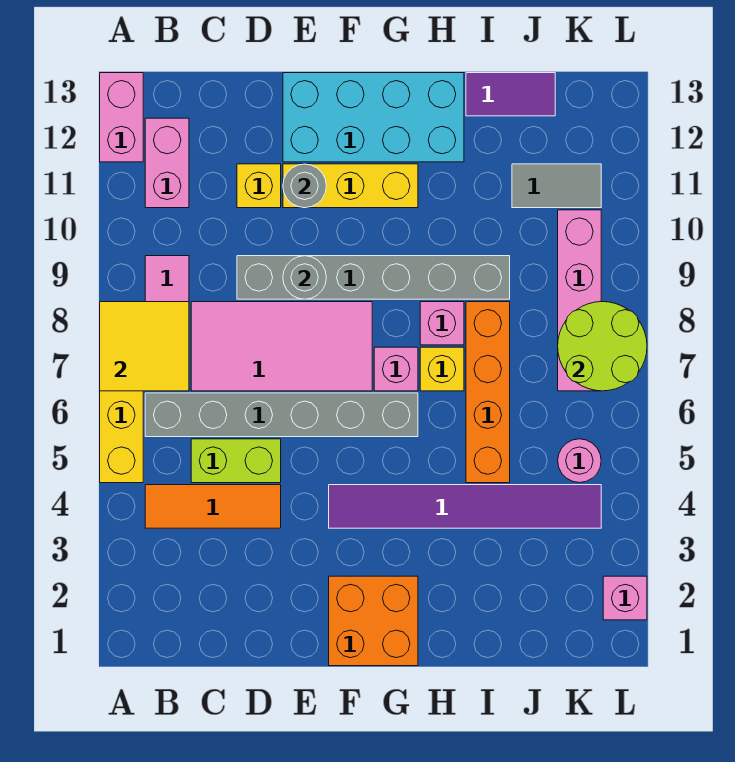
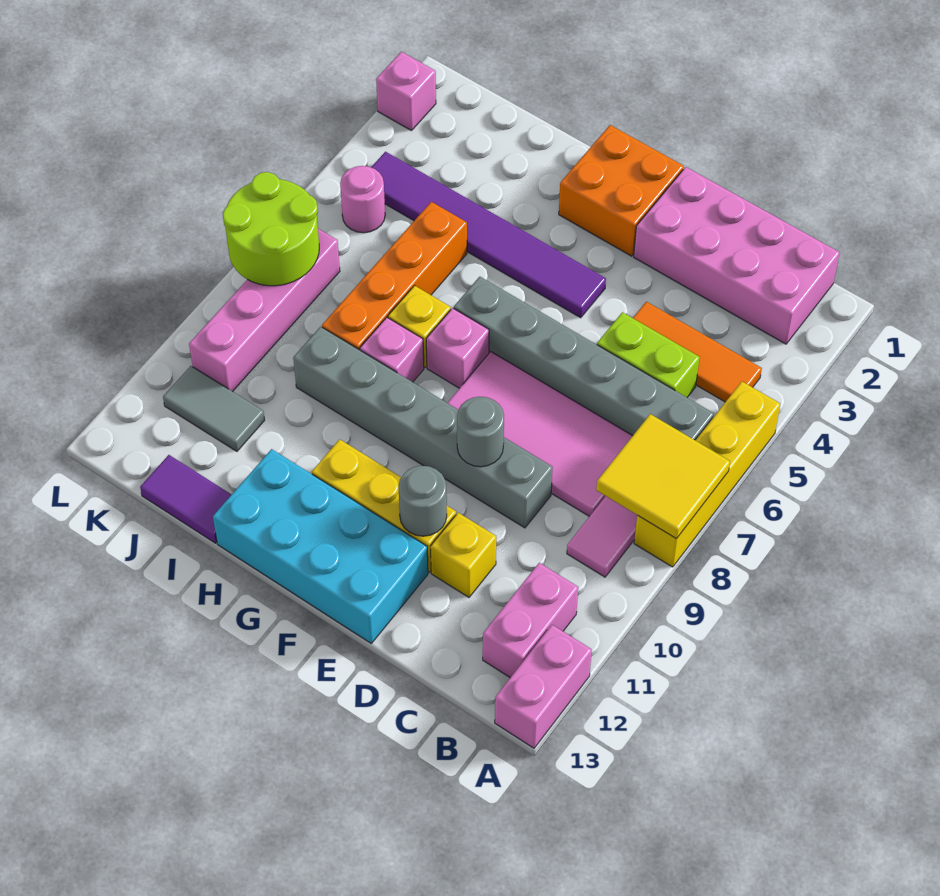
none -> pink brick B1:E2 level 1

